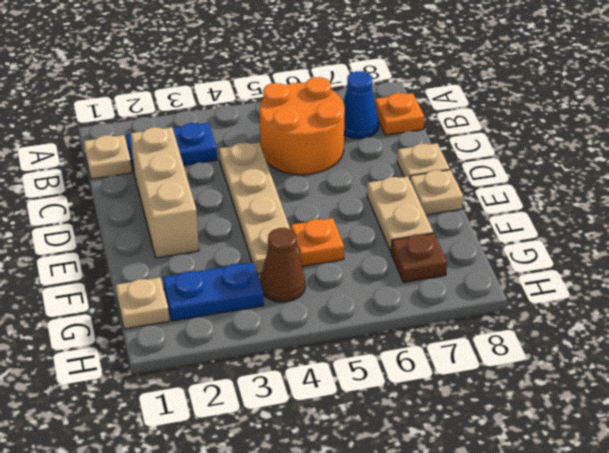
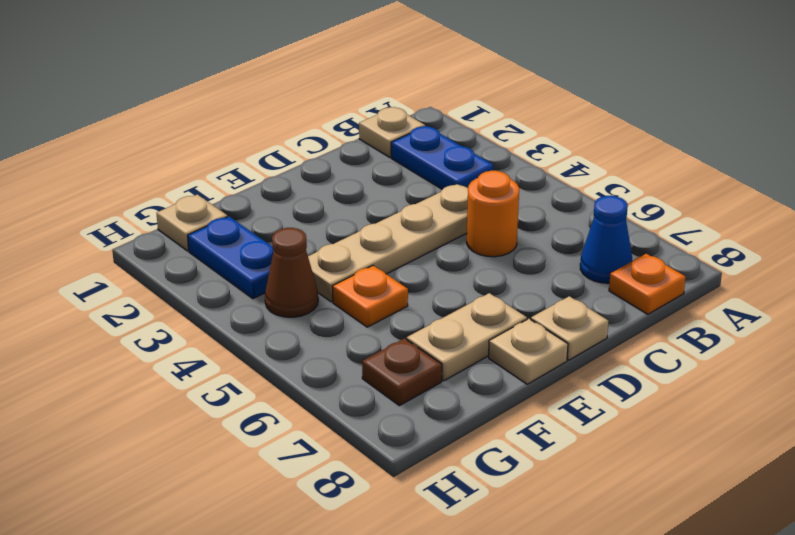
orange round brick B5:C6 level 1 -> orange round brick C5 level 1
tan brick C2:E2 level 1 -> none

